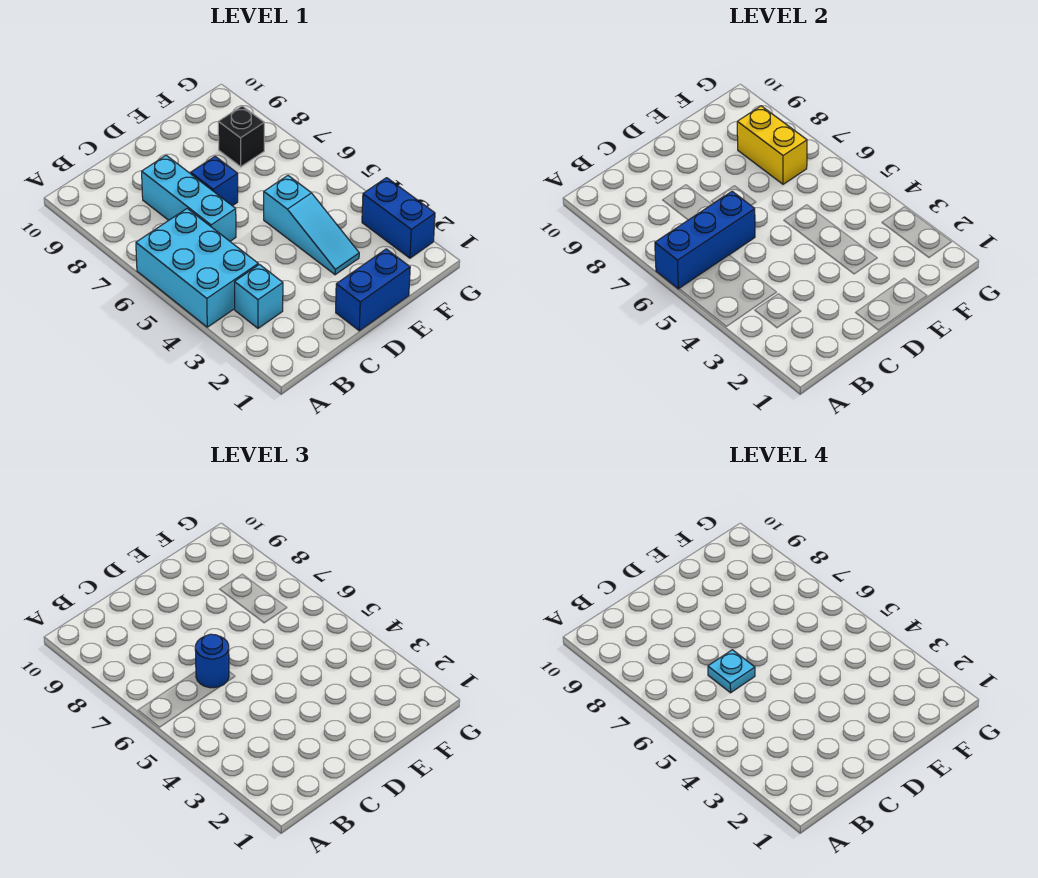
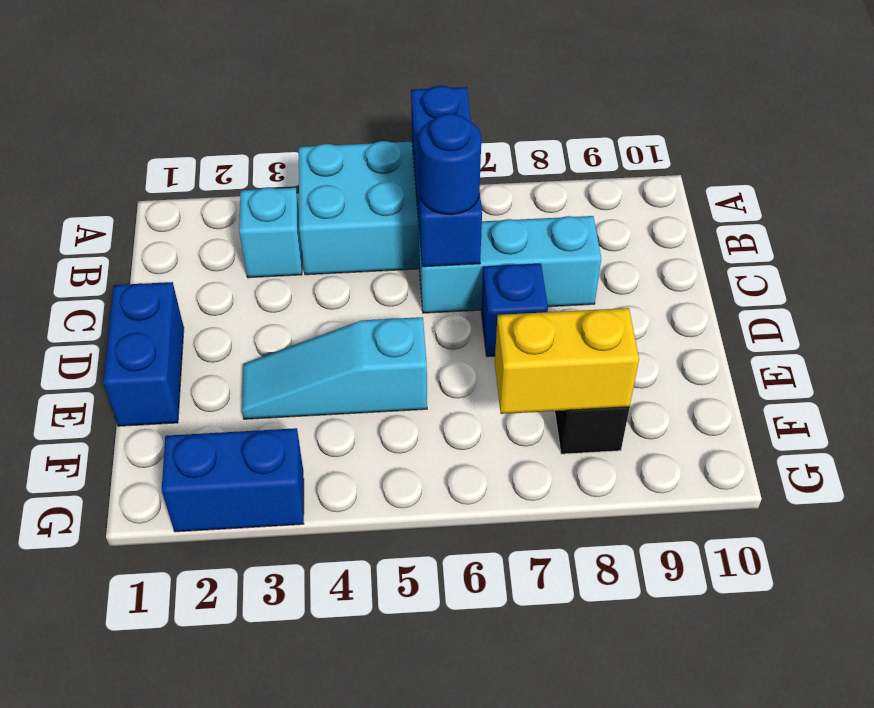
cyan plate C6 level 4 -> none

